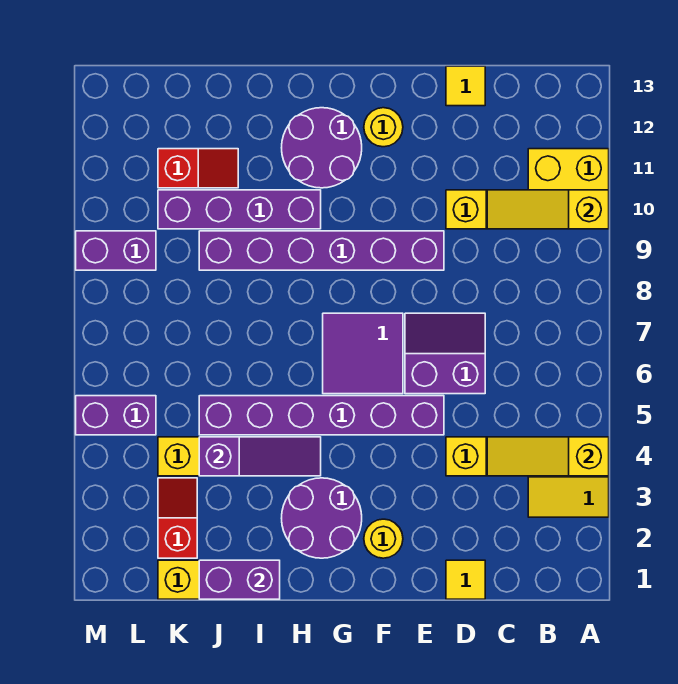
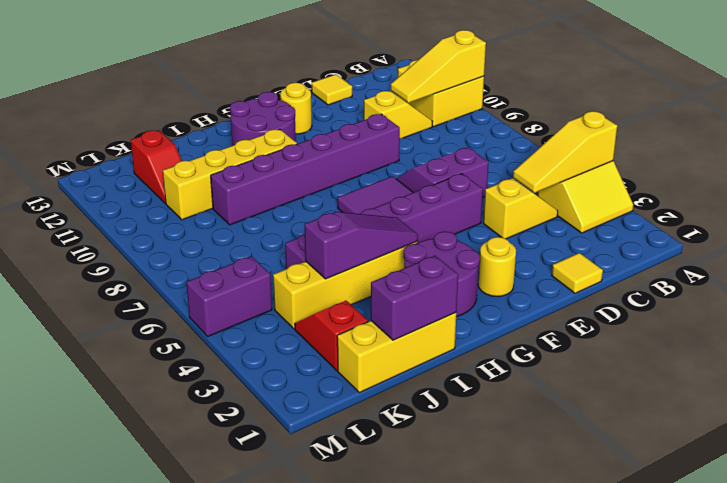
purple brick H10:K10 level 1 -> yellow brick H10:K10 level 1
red slope J11:K11 level 1 top K -> red slope K11:K12 level 1 top 12
purple brick L9:M9 level 1 -> none

